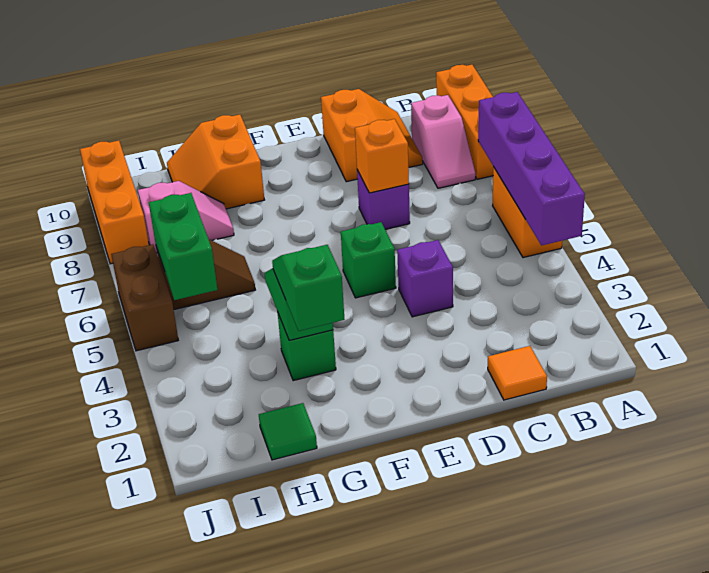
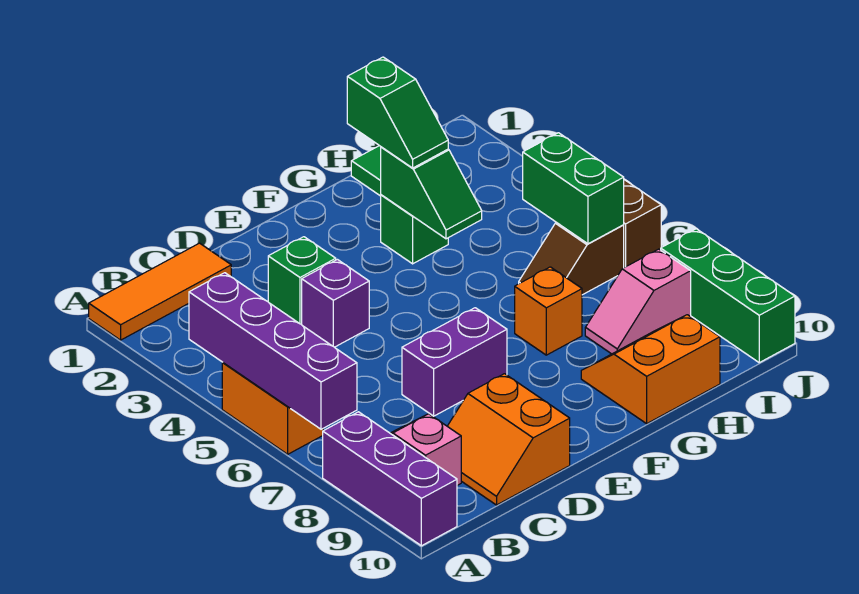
orange brick A8:A10 level 1 -> purple brick A8:A10 level 1
orange tile C1 level 1 -> orange tile A1:C1 level 1
purple brick D7 level 1 -> purple brick D7:E7 level 1
orange brick D7 level 2 -> orange brick G7 level 1
green brick E5 level 1 -> green brick D3 level 1
orange slope G9:H10 level 1 top G -> orange slope G9:H10 level 1 top 10
orange brick J8:J10 level 1 -> green brick J8:J10 level 1

